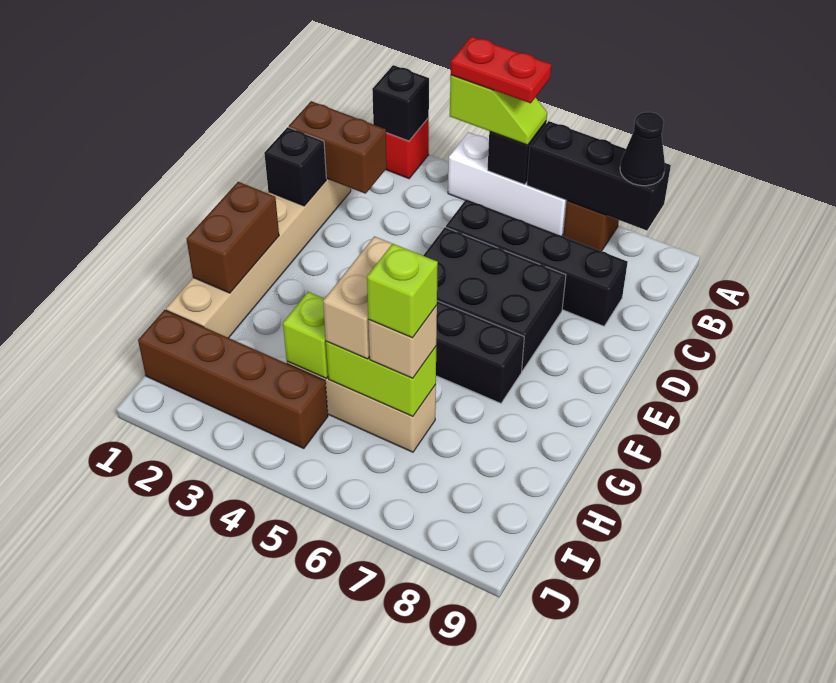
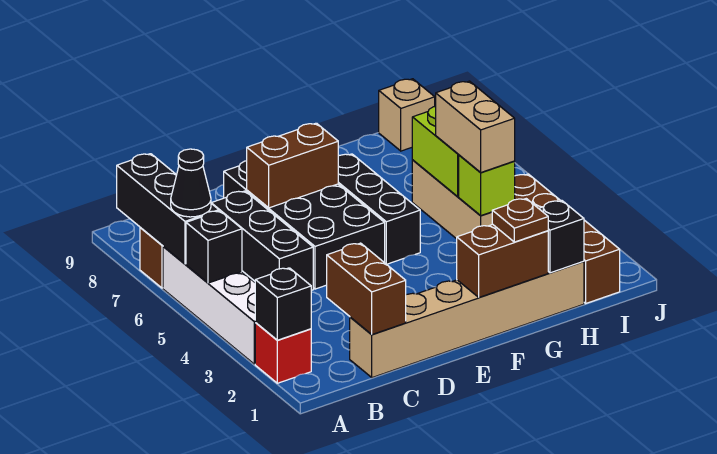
white brick A4:A6 level 1 -> white brick A3:A6 level 1
lime slope A4:A5 level 3 top 4 -> none
red plate A4:A5 level 4 -> none
black cone A8 level 3 -> black cone A6 level 3
black brick C5:C8 level 1 -> black brick C5:C7 level 1
black brick D1 level 2 -> black brick H1 level 2
black brick D5:E7 level 1 -> black brick D5:E8 level 1
none -> brown brick D7:E7 level 2
none -> brown plate G1 level 3
tan brick G5:H5 level 3 -> tan brick H4:H5 level 3
tan brick H6 level 3 -> tan brick I9 level 1
lime brick H6 level 4 -> none

